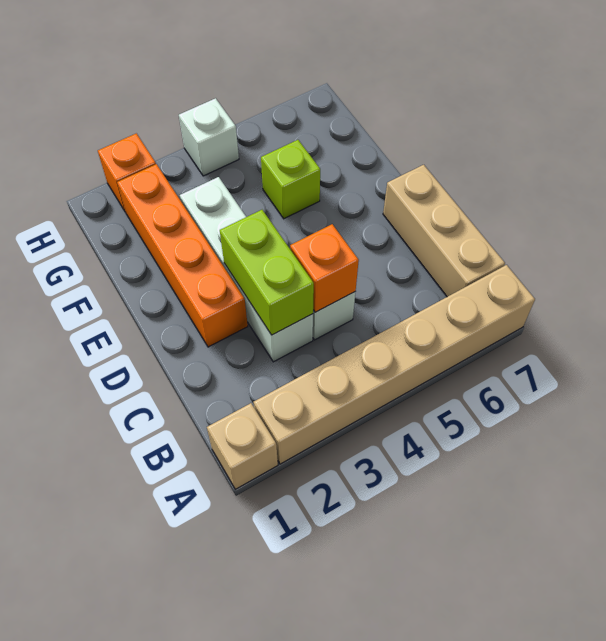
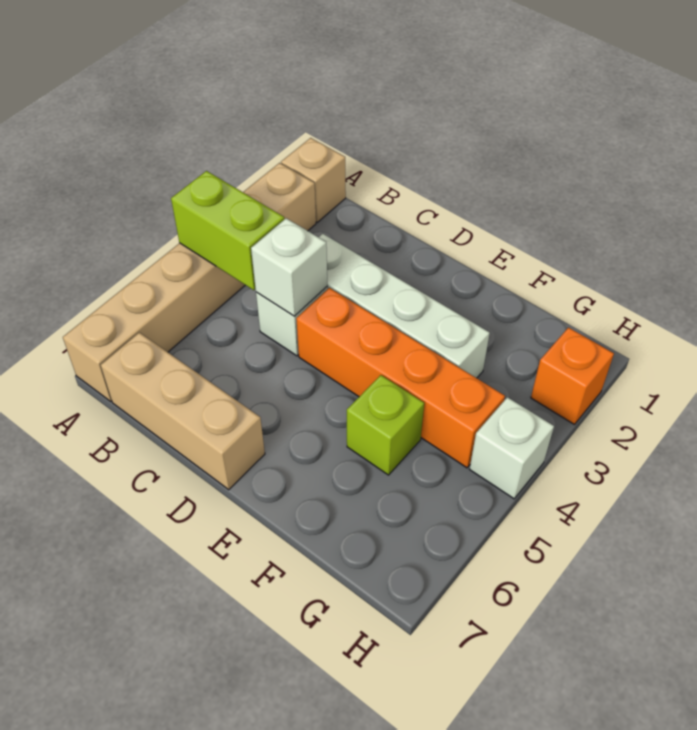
lime brick C3:D3 level 2 -> lime brick A4:B4 level 2
orange brick C4 level 2 -> white brick C4 level 2
orange brick D2:G2 level 1 -> orange brick D4:G4 level 1

